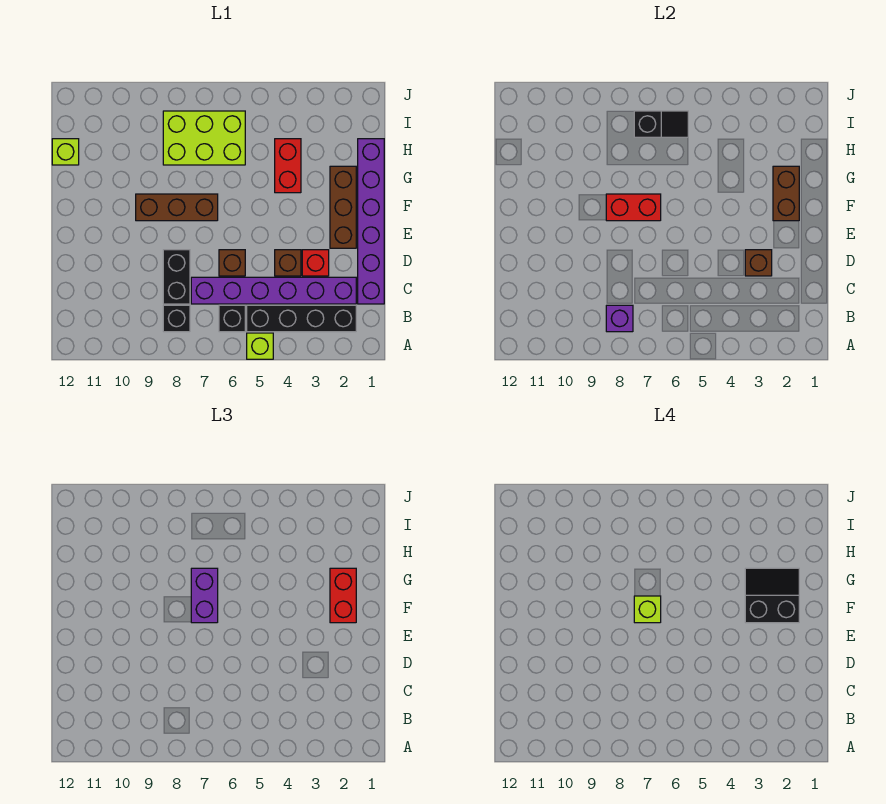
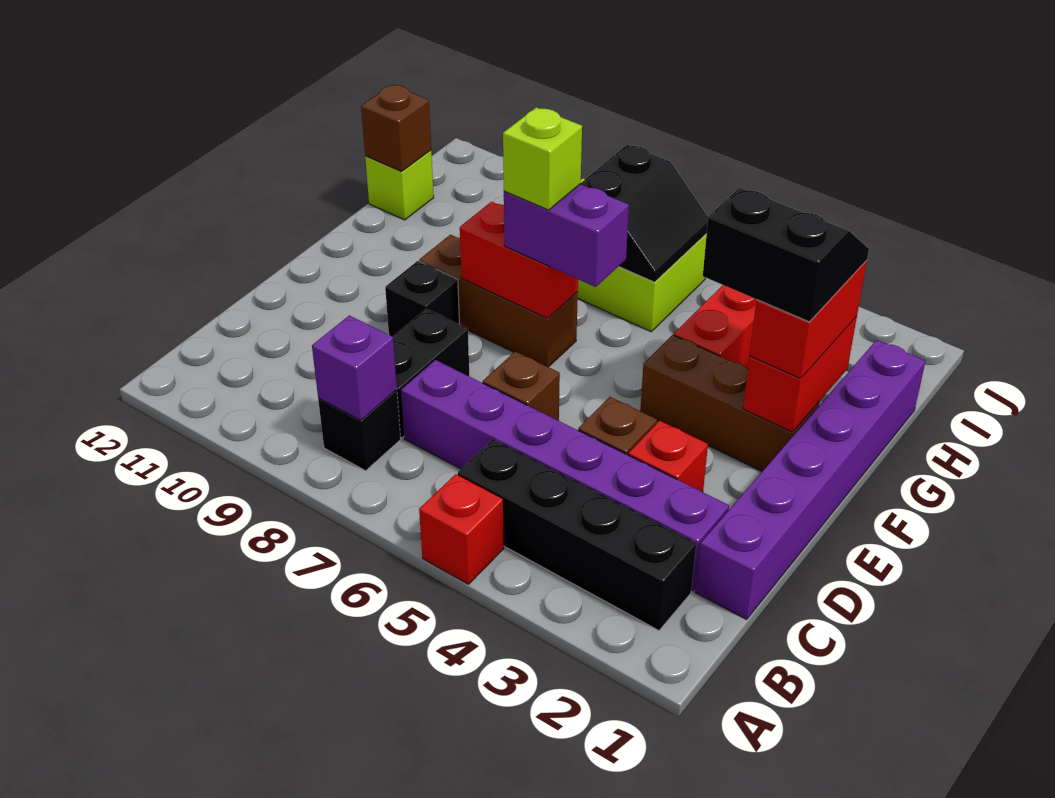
lime brick A5 level 1 -> red brick A5 level 1
black brick B6 level 1 -> black brick E9 level 1
brown brick D3 level 2 -> brown brick H12 level 2
brown brick E2:G2 level 1 -> brown brick F2:F4 level 1
brown brick F2:G2 level 2 -> red brick F2:G2 level 2
purple brick F7:G7 level 3 -> purple brick F6:F7 level 3
black slope I6:I7 level 2 top 7 -> black slope H6:I7 level 2 top 7

